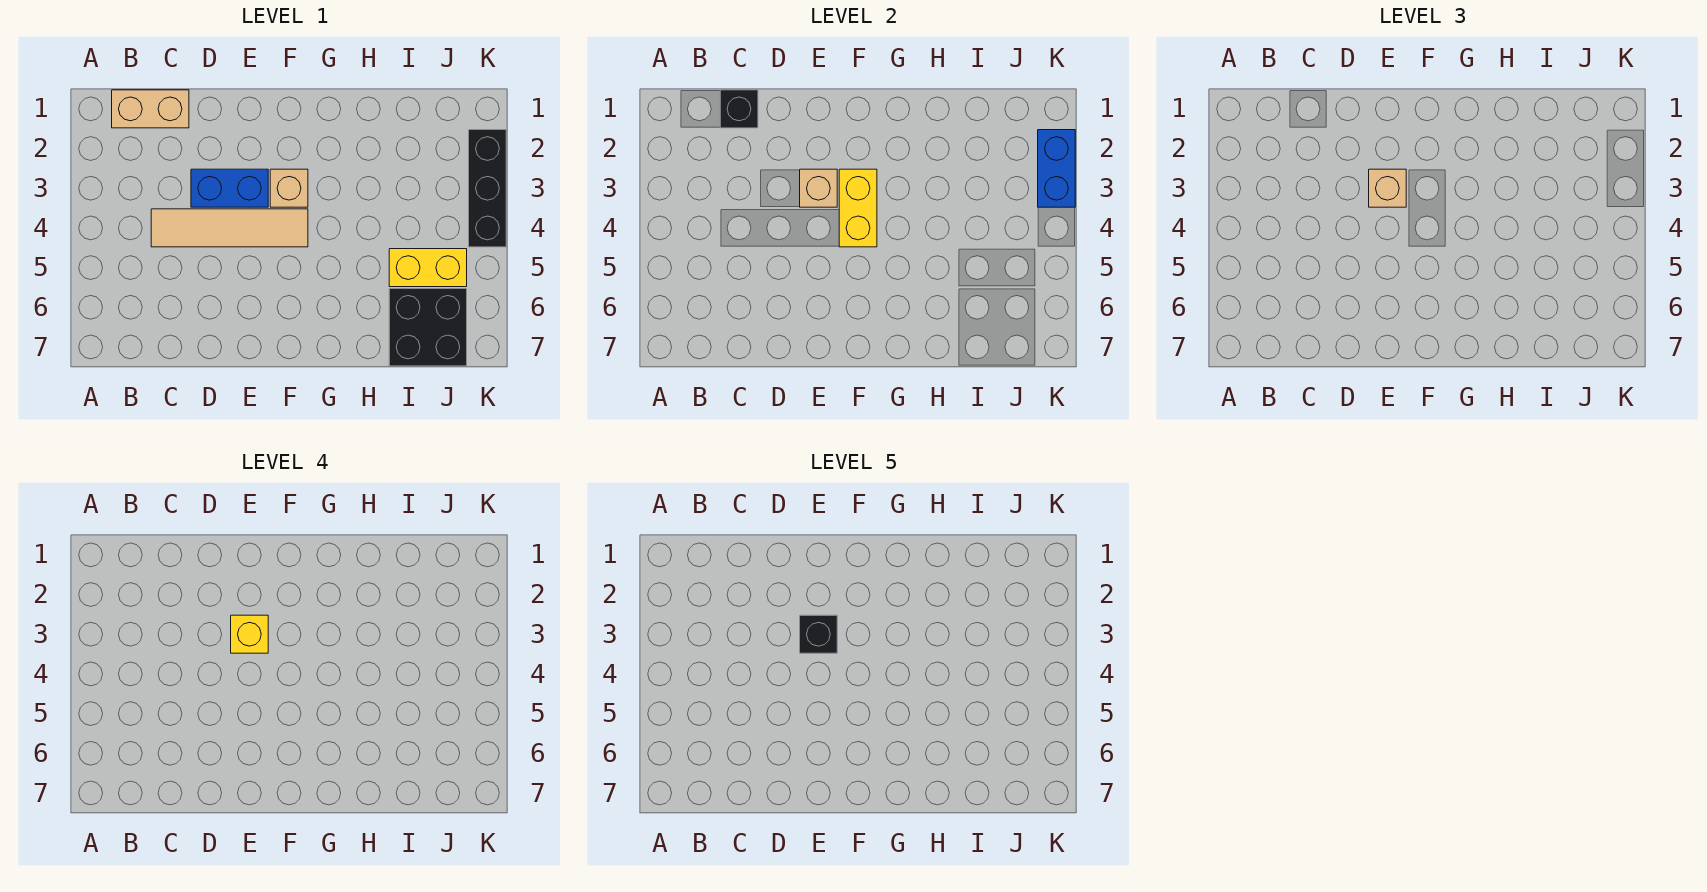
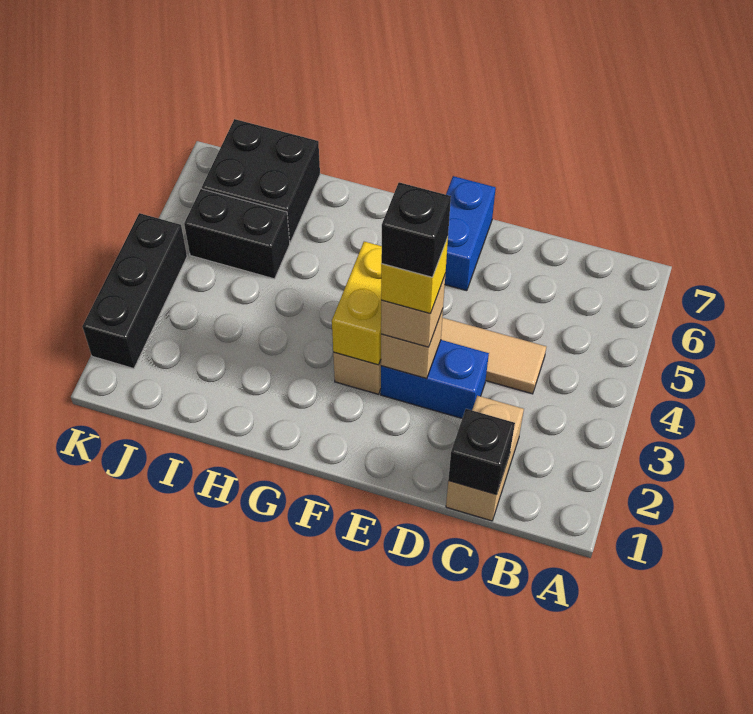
tan brick B1:C1 level 1 -> tan brick C1:C2 level 1
yellow brick I5:J5 level 1 -> black brick I5:J5 level 1
blue brick K2:K3 level 2 -> blue brick E6:E7 level 1

